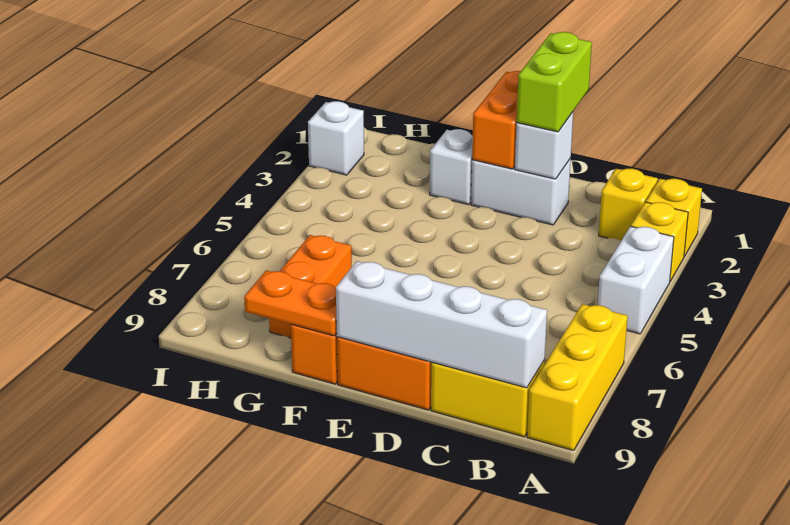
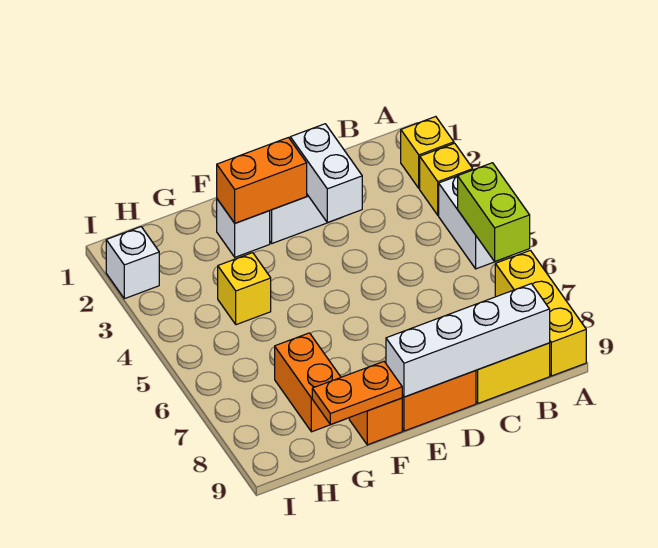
yellow brick B2 level 1 -> yellow brick G4 level 1
lime brick D1:D2 level 3 -> lime brick A5:A6 level 2
white brick D2 level 2 -> white brick D2:D3 level 2
orange brick E1:E2 level 2 -> orange brick E2:F2 level 2

